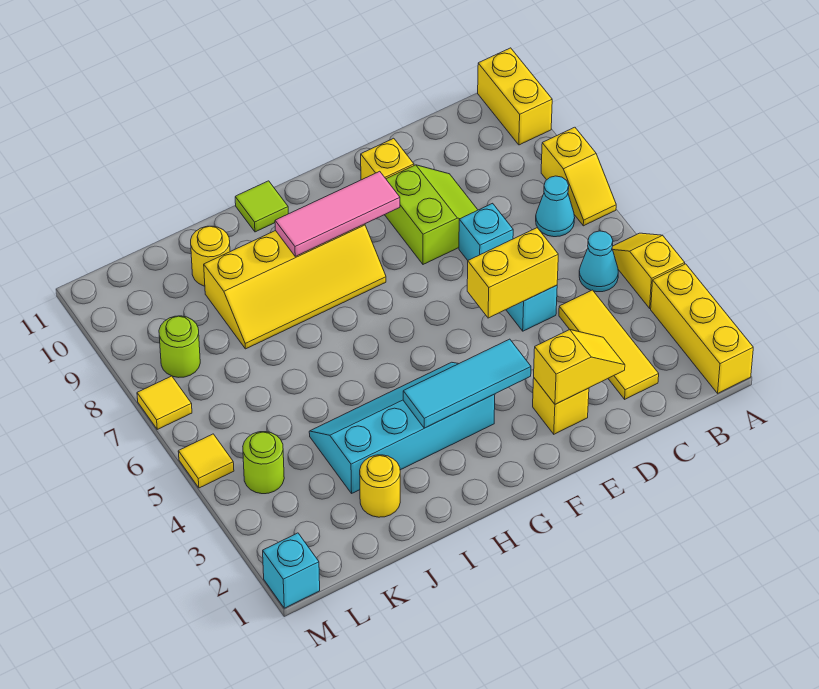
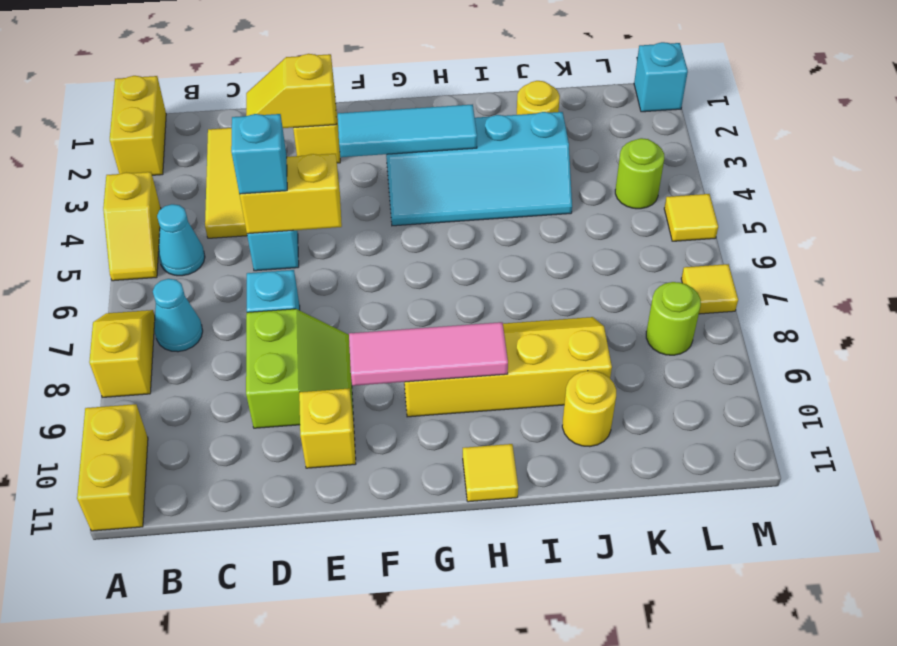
yellow brick A1:A3 level 1 -> yellow brick A1:A2 level 1
none -> cyan brick D5 level 3
lime slope D8:E9 level 1 top E -> lime slope D8:E9 level 1 top D
lime tile H11 level 1 -> yellow tile H11 level 1

